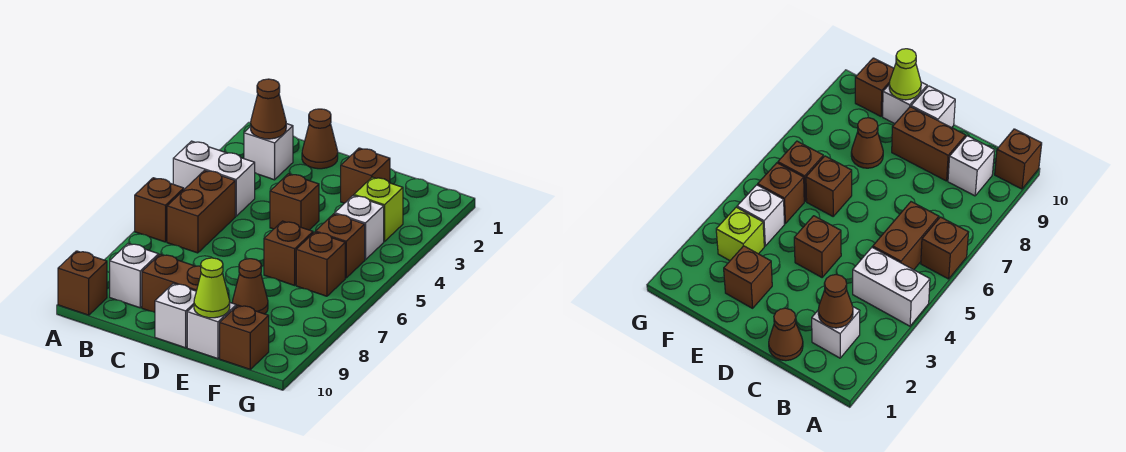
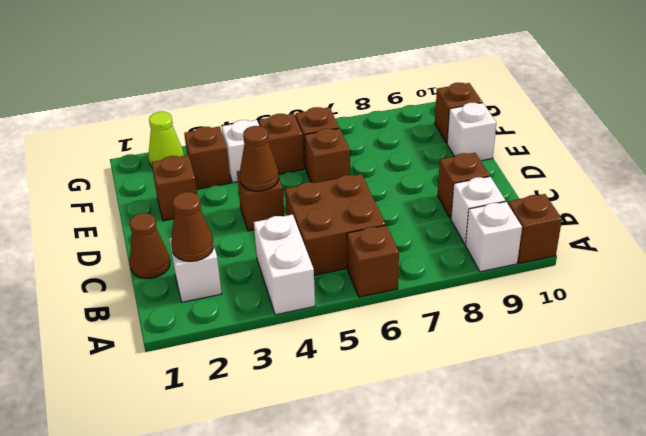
brown brick B5:B6 level 1 -> brown brick B5:C6 level 1
brown brick C9:D9 level 1 -> brown brick C9 level 1
white brick D10 level 1 -> white brick A9 level 1
brown cone E8 level 1 -> brown cone D4 level 2
lime cone E10 level 2 -> lime cone G2 level 1
lime brick F3 level 1 -> brown brick F3 level 1

